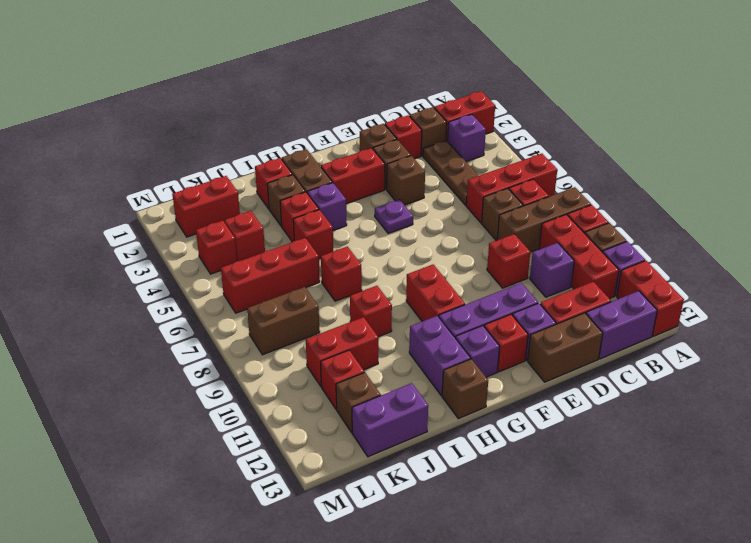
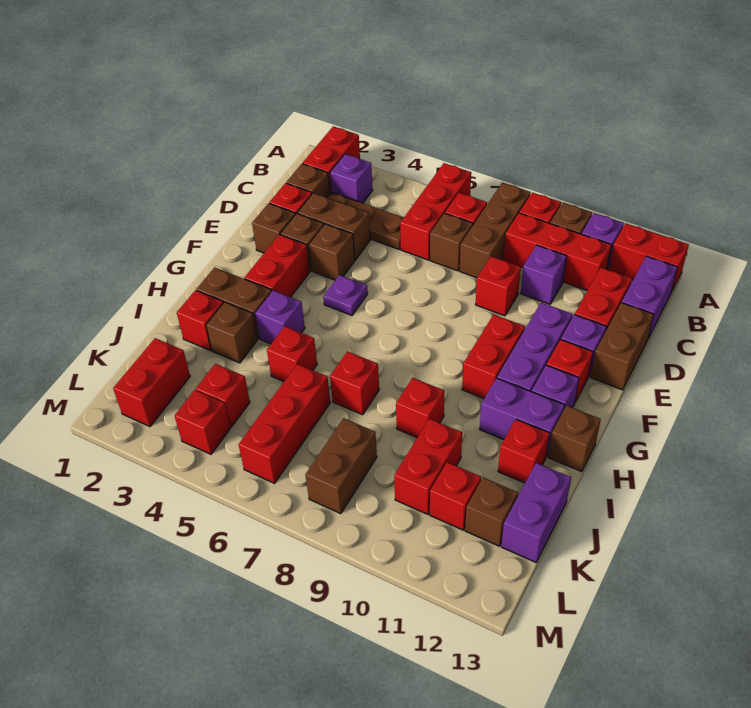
none -> brown brick D3:D4 level 1
red brick G9:G10 level 1 -> red brick F10:G10 level 1
red brick I4 level 1 -> red brick I12 level 1

